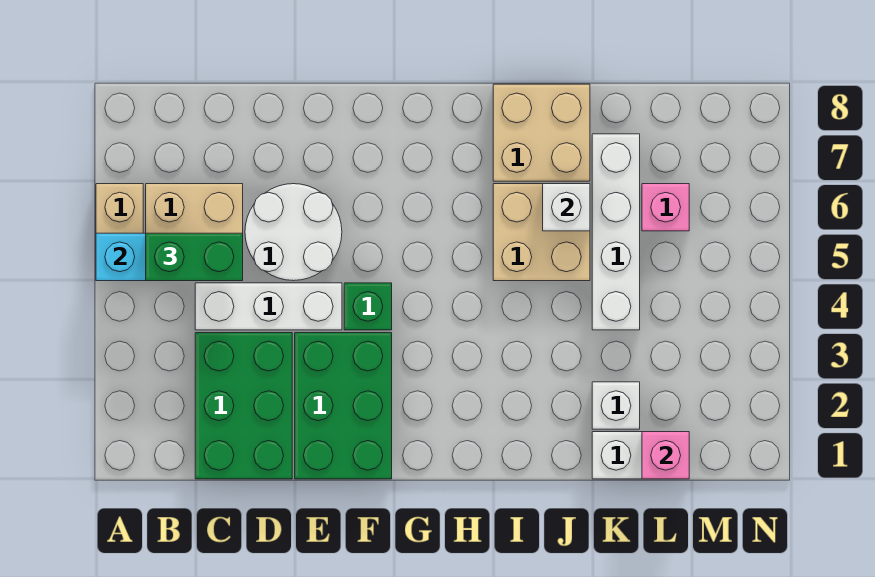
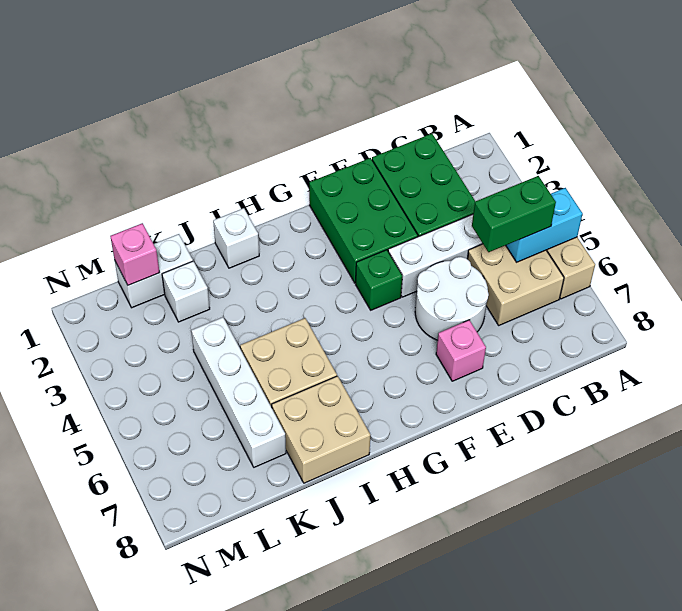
white brick J6 level 2 -> white brick I1 level 1
pink brick L6 level 1 -> pink brick E7 level 1

